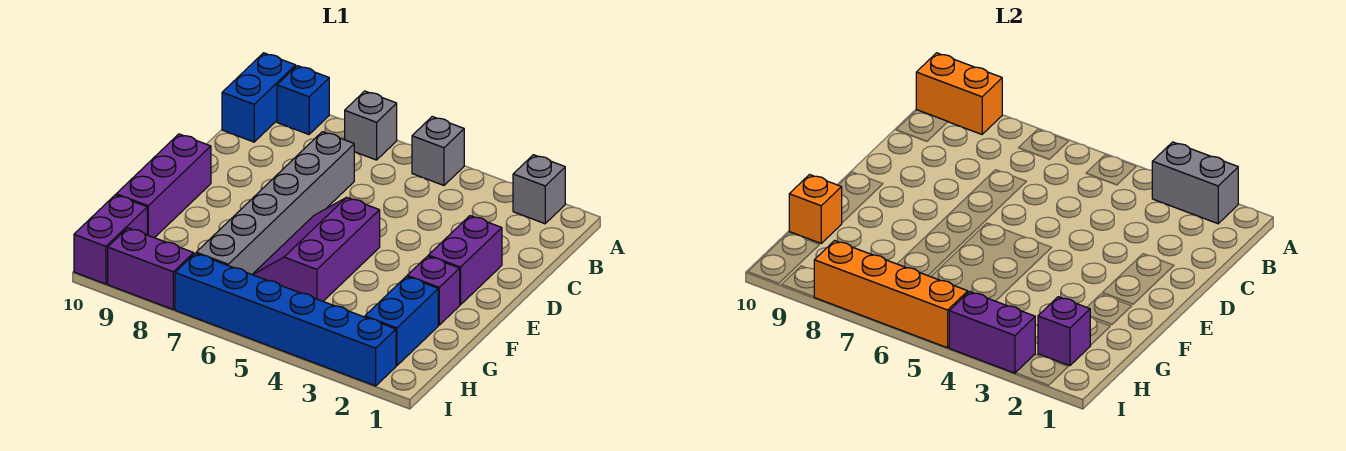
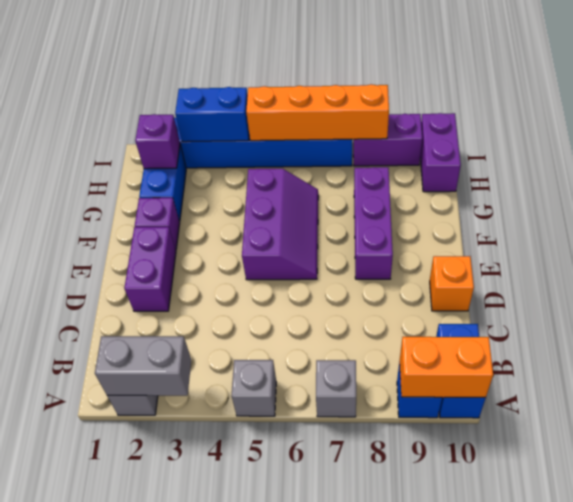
grey brick C7:H7 level 1 -> none
purple brick E10:G10 level 1 -> purple brick E8:G8 level 1
orange brick G10 level 2 -> orange brick D10 level 1
purple brick I3:I4 level 2 -> blue brick I3:I4 level 2

